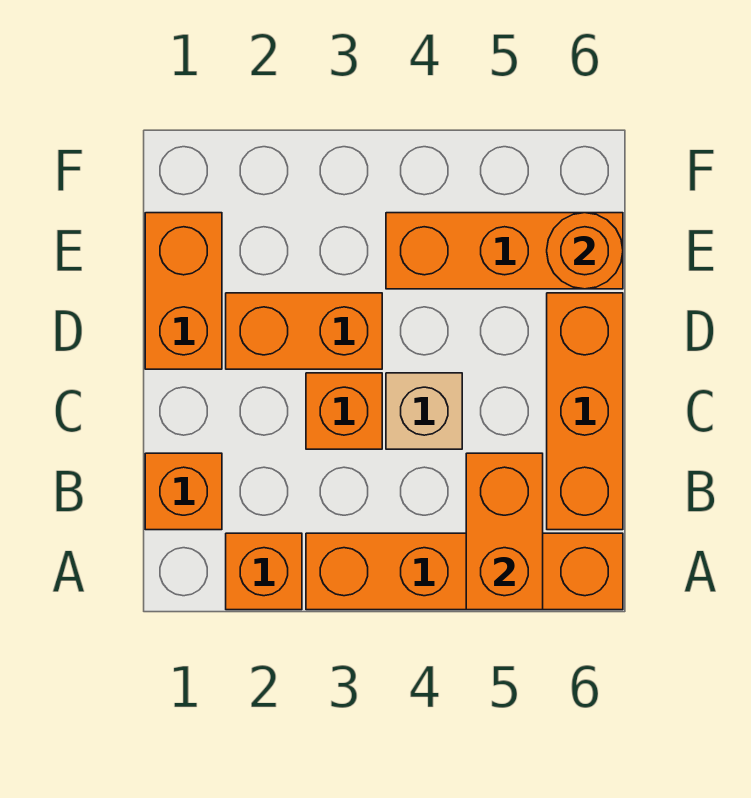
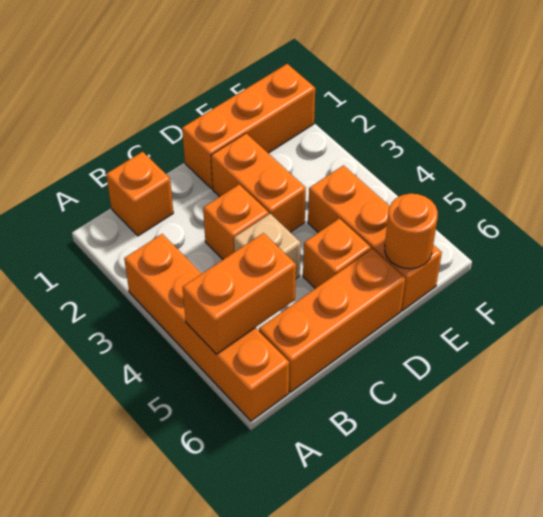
orange brick A2 level 1 -> orange brick D5 level 1
orange brick D1:E1 level 1 -> orange brick D1:F1 level 1

